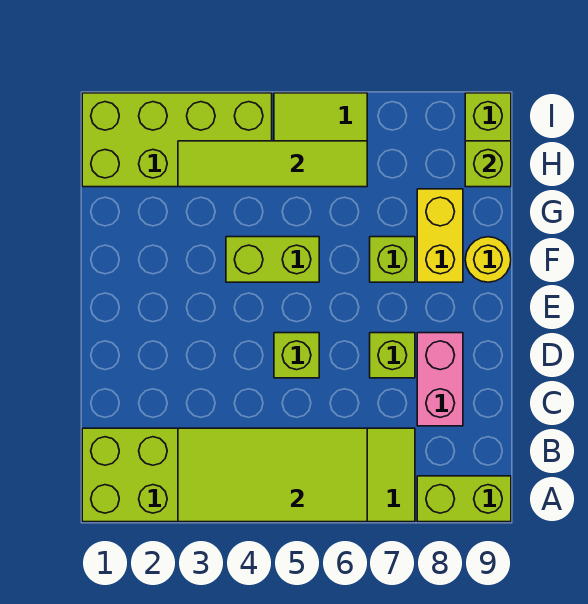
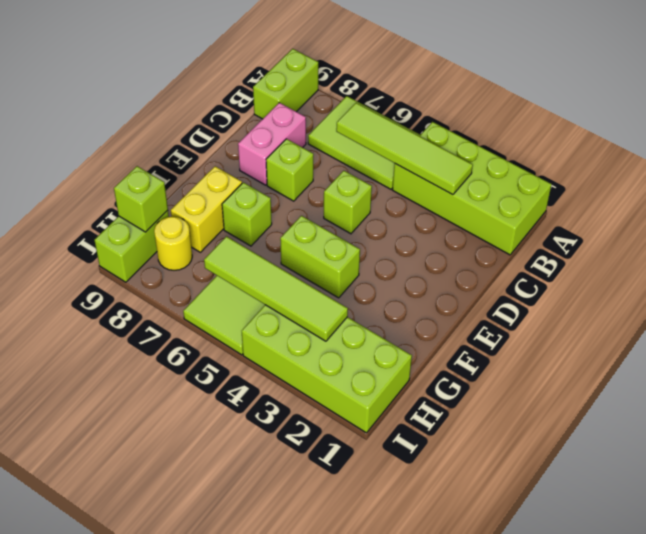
lime tile A3:B6 level 2 -> lime tile B3:B6 level 2
lime brick A8:A9 level 1 -> lime brick A9:B9 level 1
yellow round brick F9 level 1 -> yellow round brick H8 level 1

